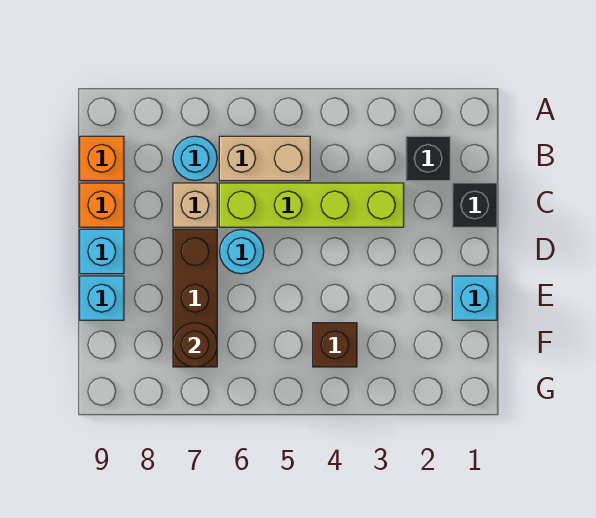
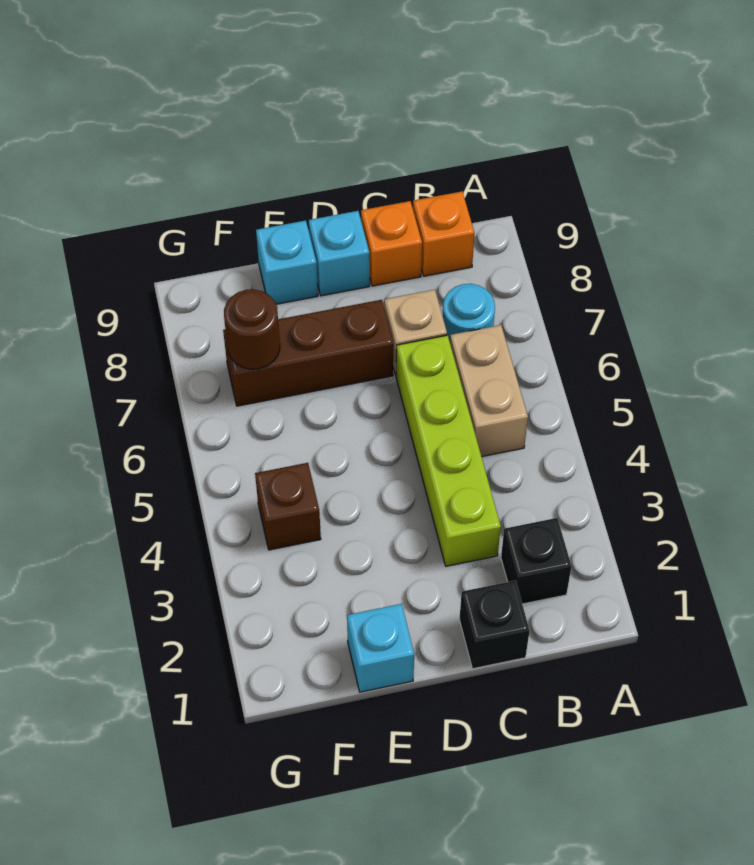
cyan round brick D6 level 1 -> none

